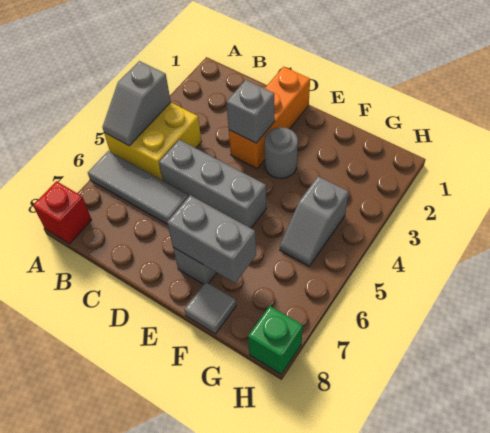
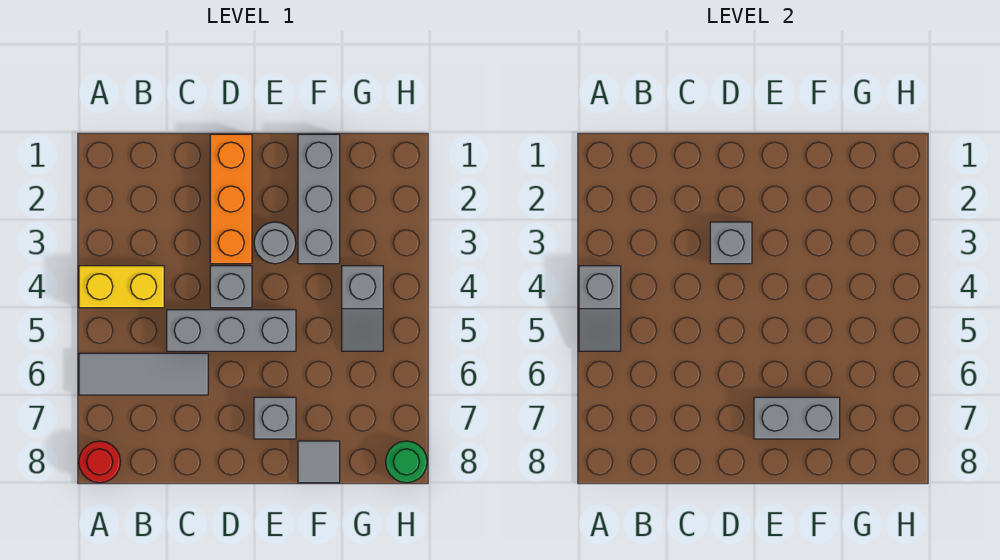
yellow brick A4:B5 level 1 -> yellow brick A4:B4 level 1
red brick A8 level 1 -> red round brick A8 level 1
none -> grey brick D4 level 1
none -> grey brick F1:F3 level 1
green brick H8 level 1 -> green round brick H8 level 1

